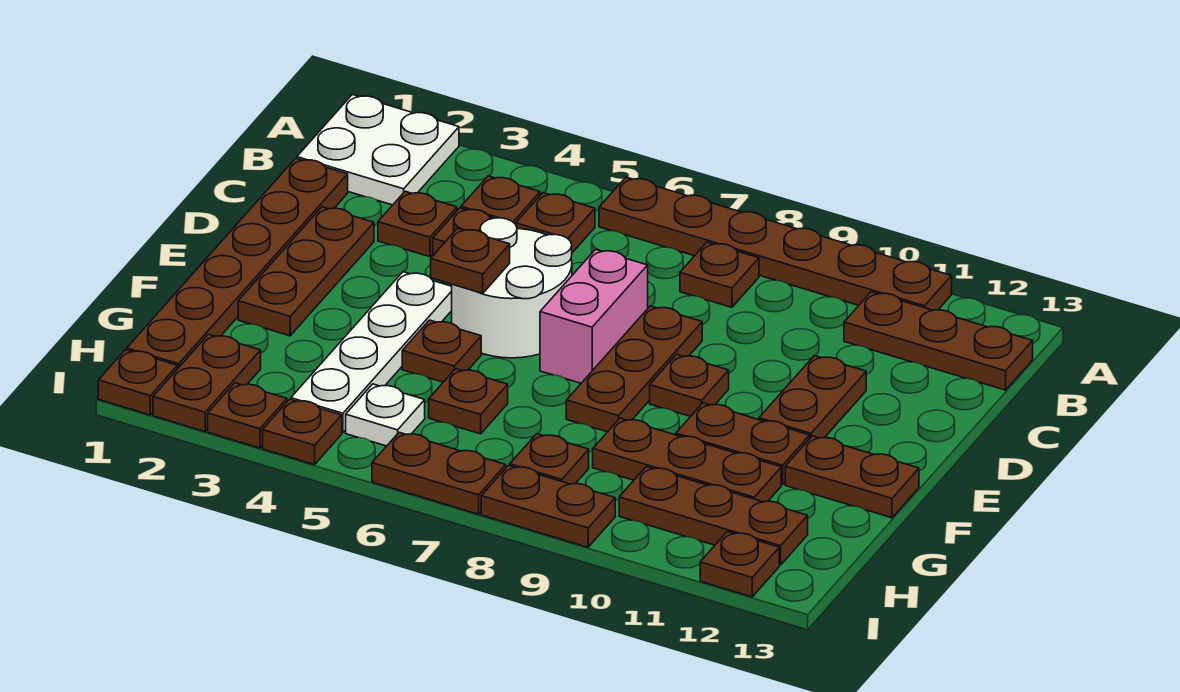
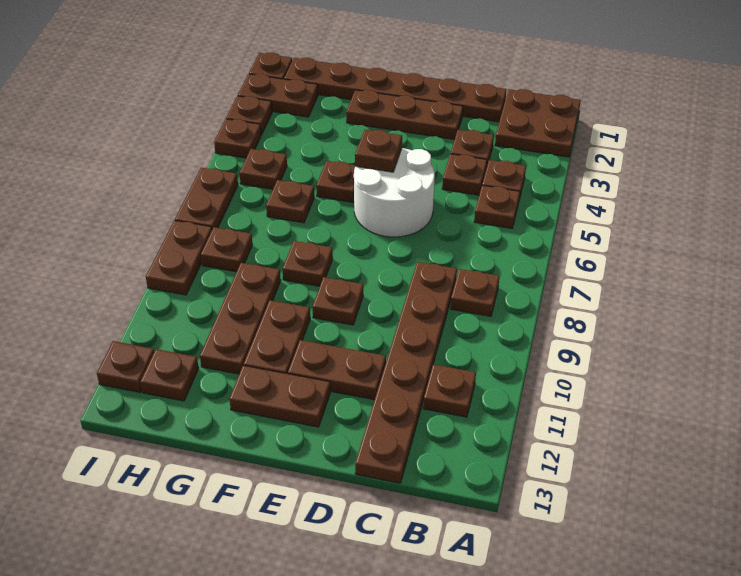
white plate A1:B2 level 1 -> brown plate A1:B2 level 1
brown plate A6:A11 level 1 -> brown plate C8:C13 level 1
brown plate B11:B13 level 1 -> brown plate B11 level 1
pink brick D7:E7 level 1 -> none
brown plate D8:F8 level 1 -> brown plate F8 level 1
white plate E4:H4 level 1 -> none
brown plate F12:F13 level 1 -> brown plate E12:F12 level 1
white plate H5 level 1 -> brown plate H5 level 1
brown plate H10:H12 level 1 -> brown plate H12 level 1

